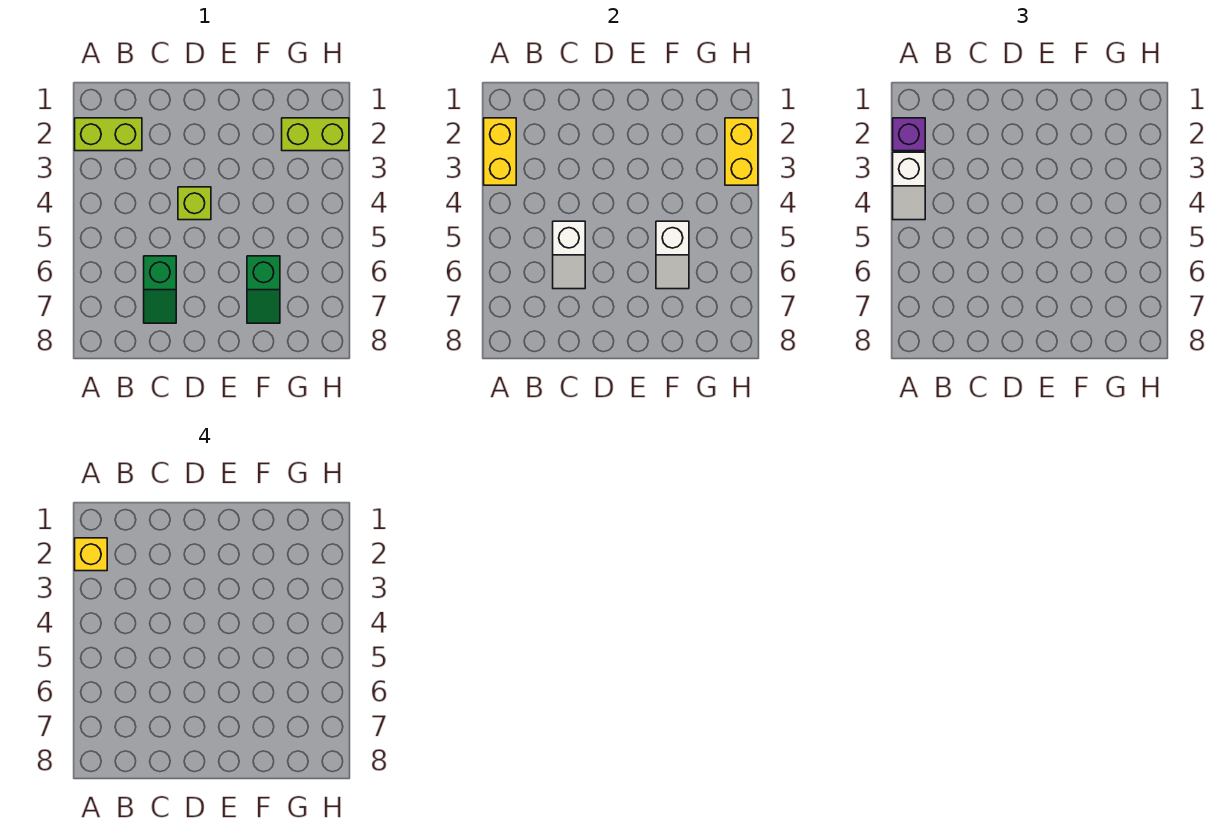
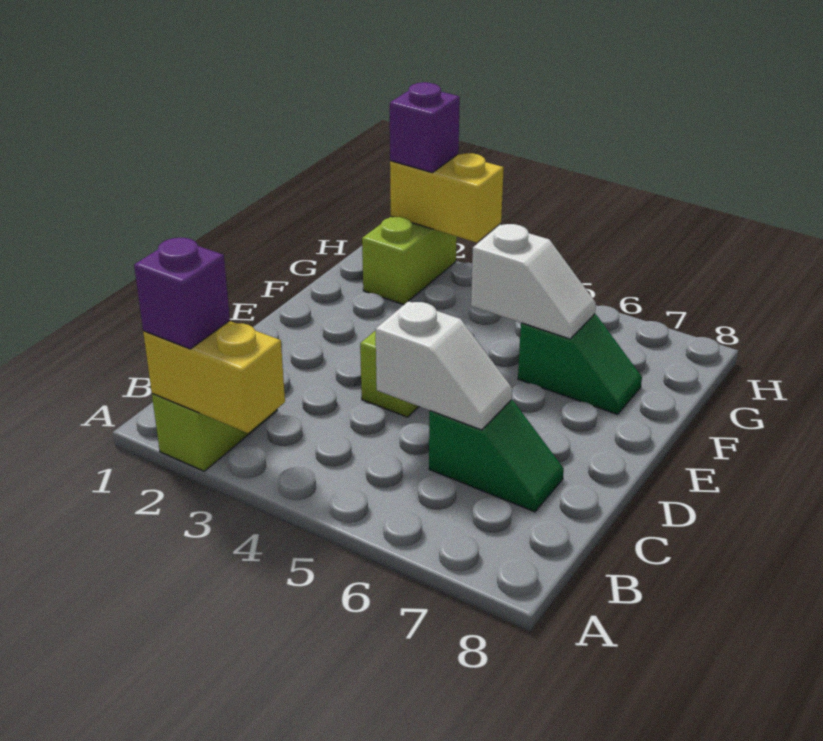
yellow brick A2 level 4 -> none
white slope A3:A4 level 3 top 3 -> none
none -> purple brick H2 level 3

